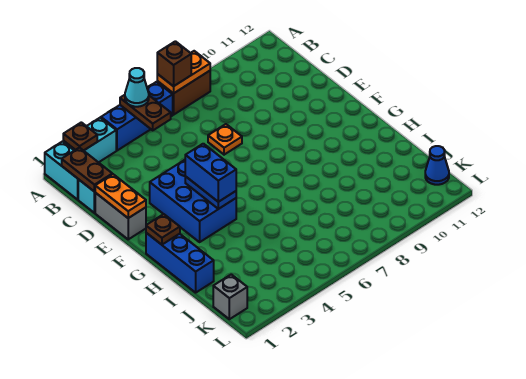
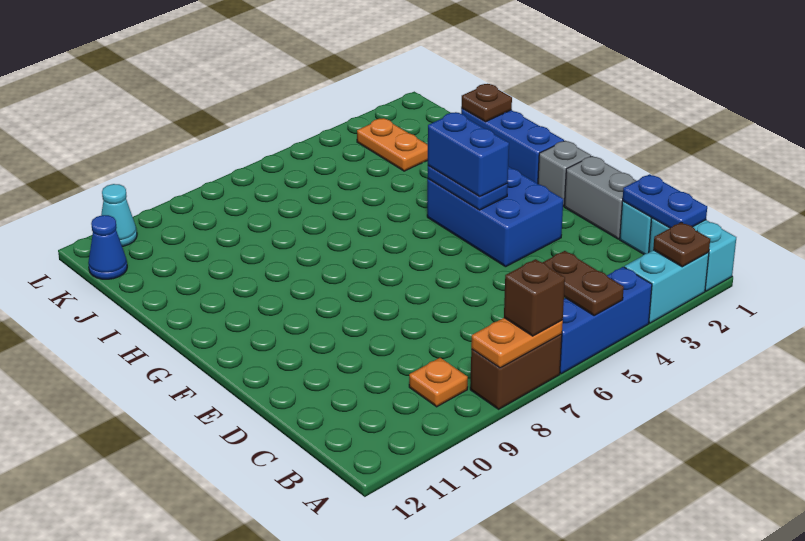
cyan cone A5 level 3 -> cyan cone L11 level 1
brown plate B1:C1 level 2 -> blue plate B1:C1 level 2
orange plate D1:E1 level 2 -> orange plate J3:K3 level 1
orange plate D7 level 1 -> orange plate B9 level 1
brown plate G1 level 2 -> brown plate I1 level 2
grey brick K1 level 1 -> grey brick F1 level 1

